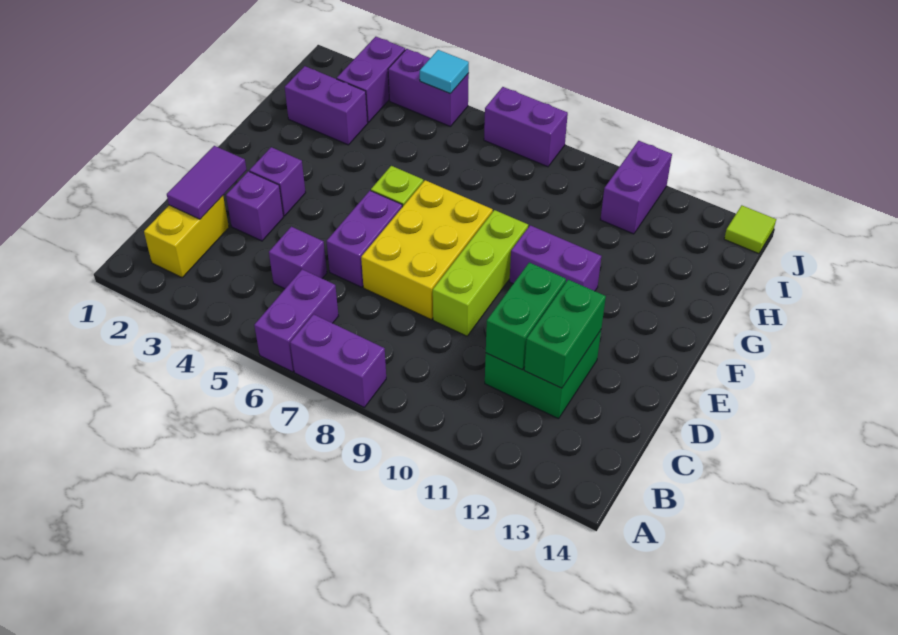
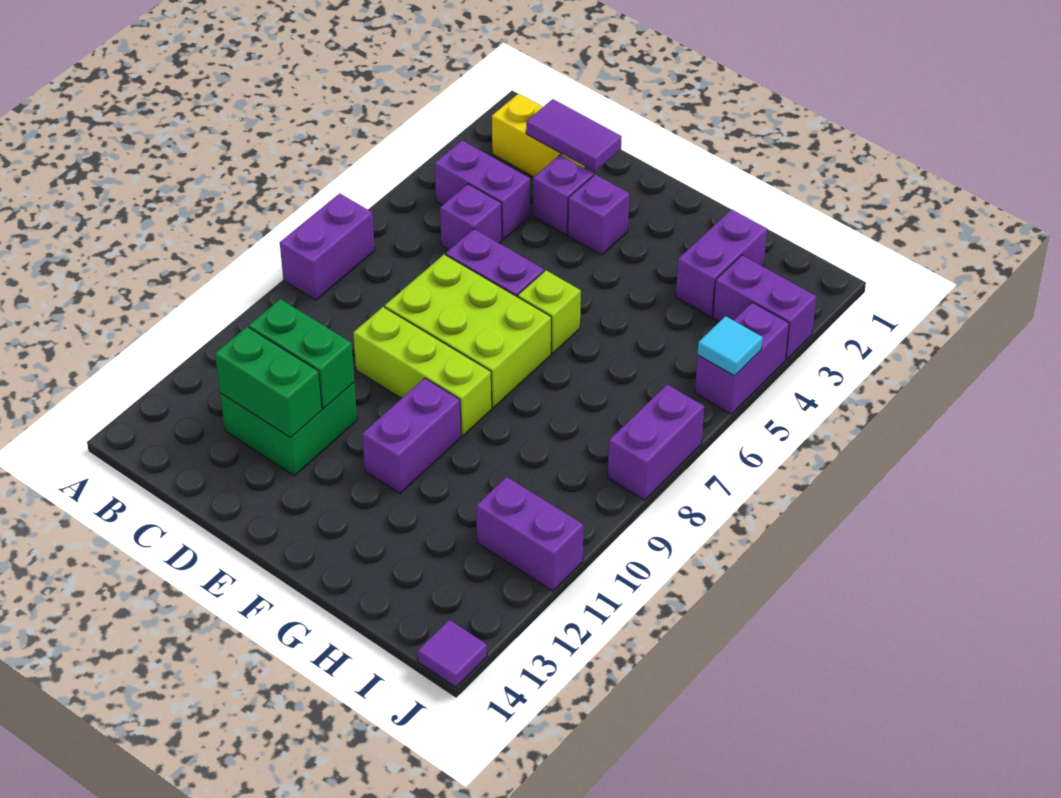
purple brick A6:B6 level 1 -> purple brick B4:C4 level 1
yellow brick D7:F8 level 1 -> lime brick D7:F8 level 1
lime tile J14 level 1 -> purple tile J14 level 1

